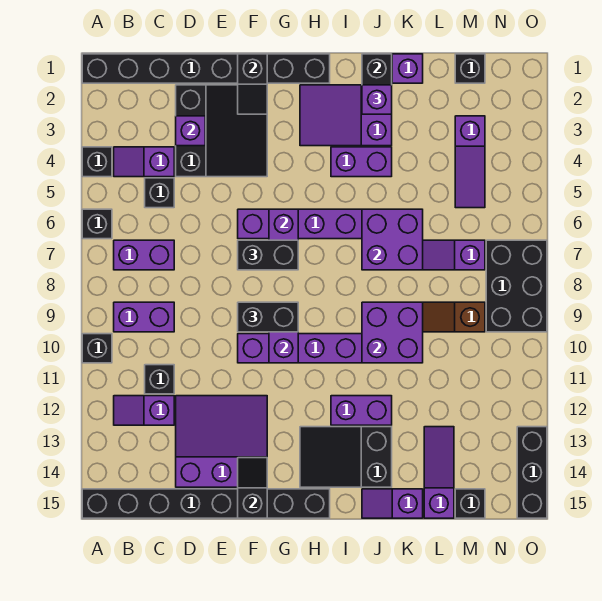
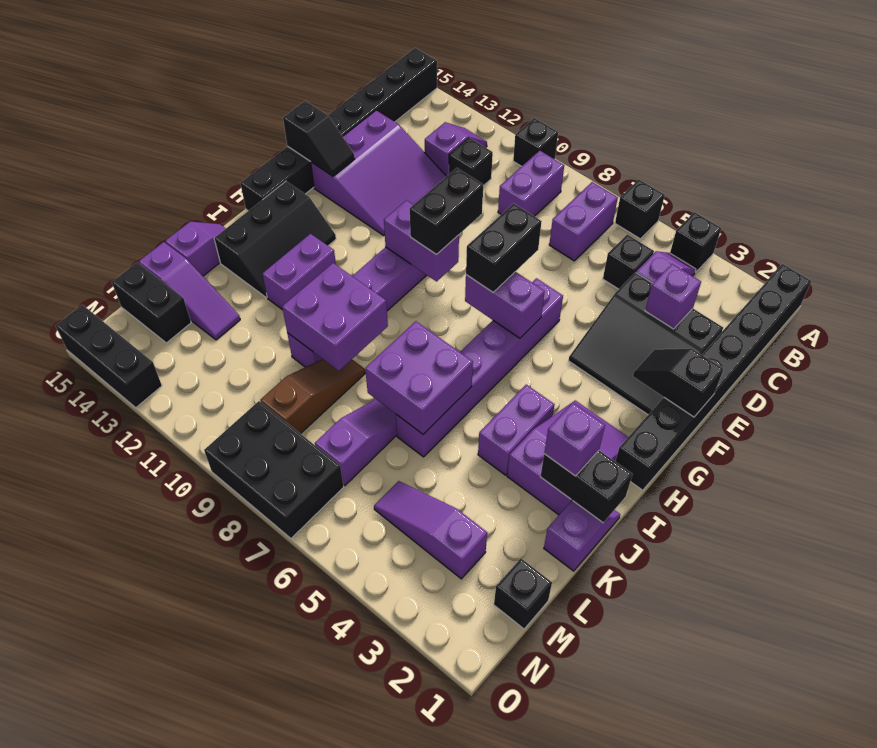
black slope H13:J14 level 1 top J -> black slope H13:J14 level 1 top 14
black brick M15 level 1 -> black brick M14:M15 level 1

